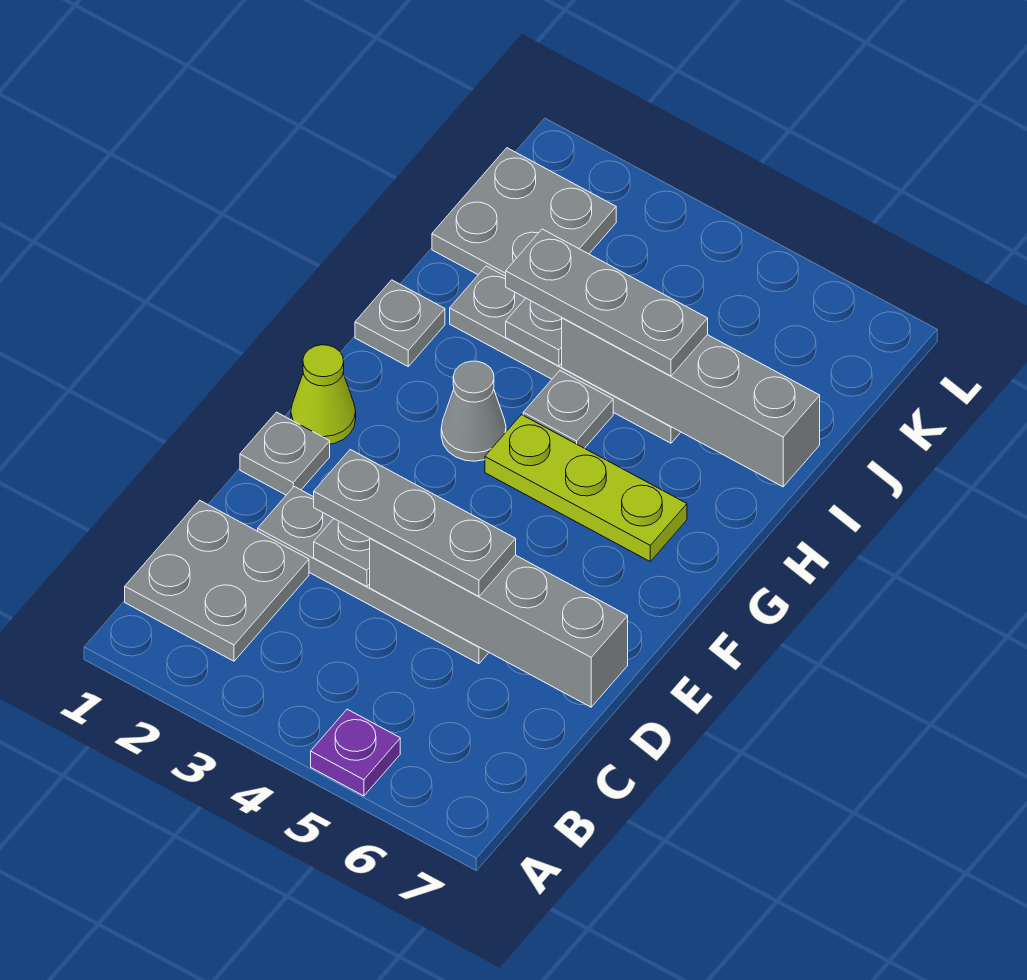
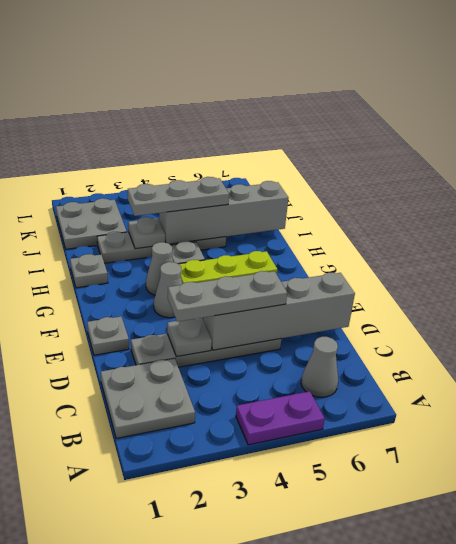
purple plate A5 level 1 -> purple plate A4:A5 level 1
none -> grey cone B6 level 1
lime cone F1 level 1 -> none
none -> grey cone F3 level 1

